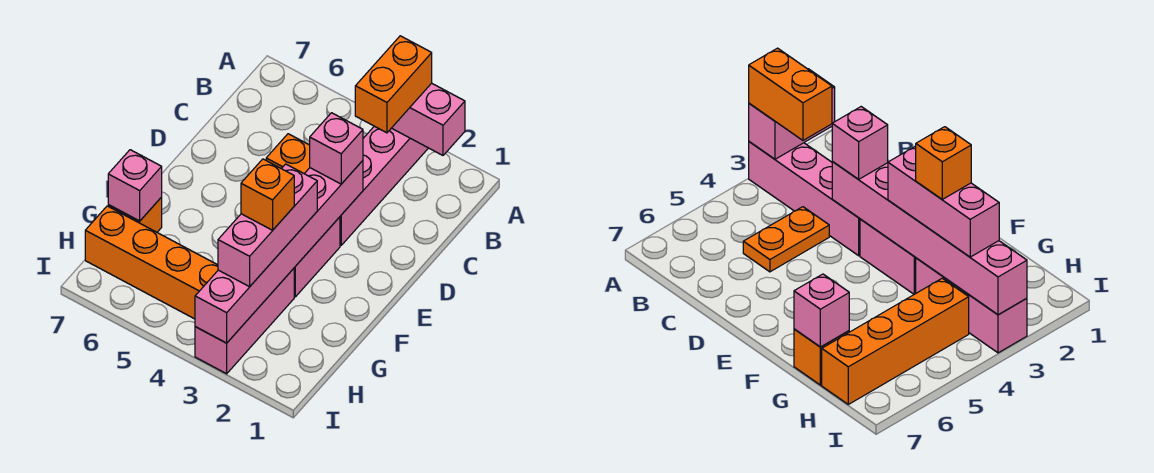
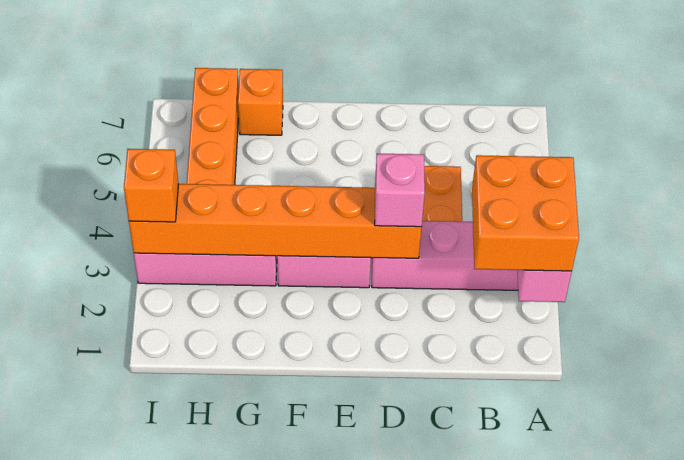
orange brick A3:B3 level 3 -> orange brick A2:B3 level 3
pink brick D3:I3 level 2 -> orange brick D3:I3 level 2
pink brick F3:H3 level 3 -> none
orange brick G3 level 4 -> orange brick I3 level 3
pink brick G7 level 2 -> none

